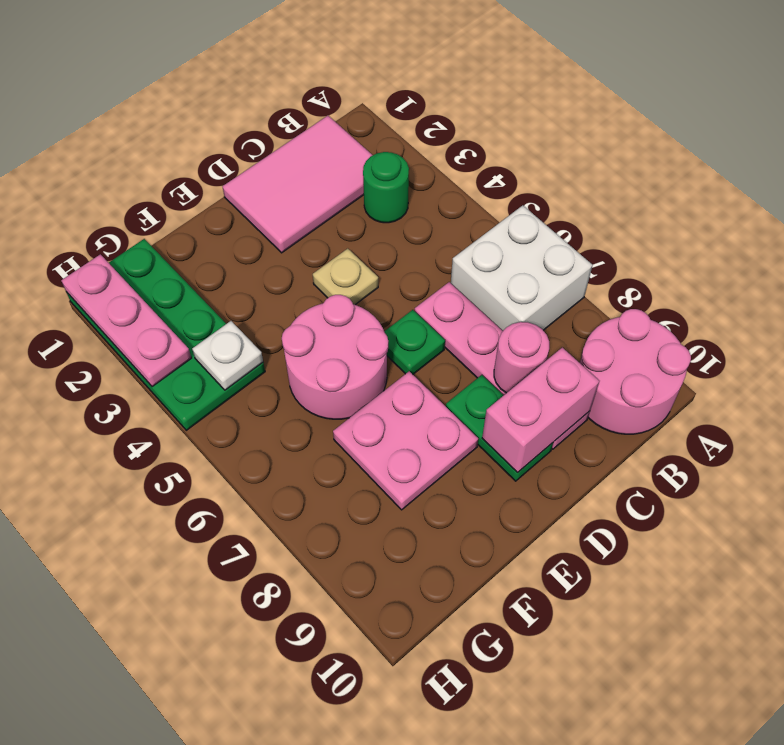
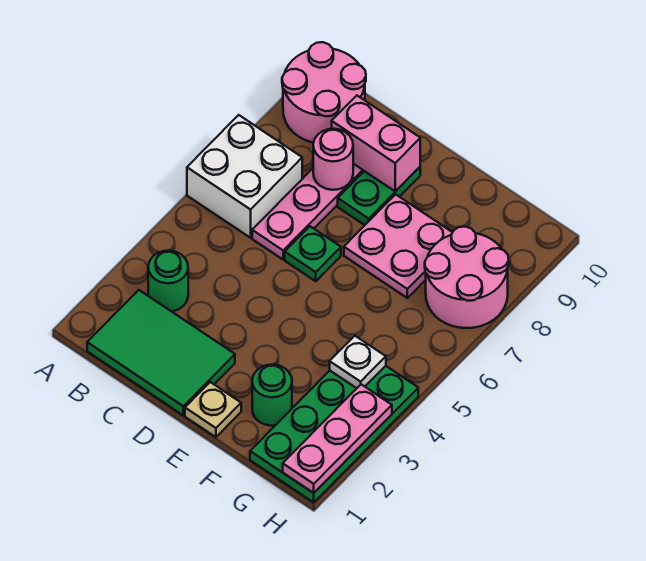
pink tile B1:D2 level 1 -> green tile B1:D2 level 1
tan plate D4 level 1 -> tan plate E1 level 1
pink round brick E5:F6 level 1 -> pink round brick G7:H8 level 1
none -> green round brick F2 level 1

